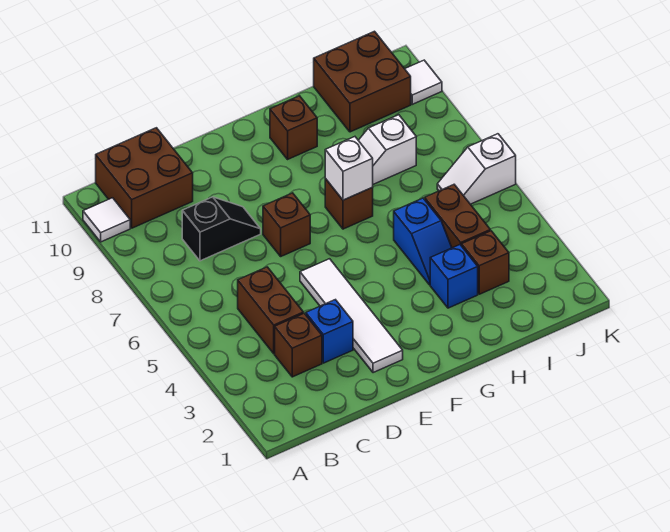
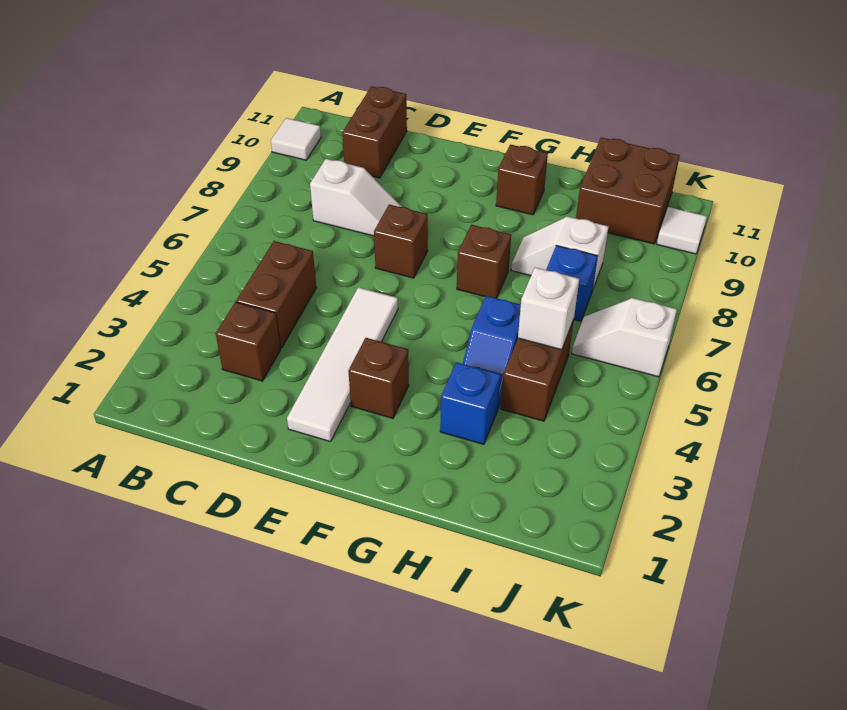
brown brick B10:C11 level 1 -> brown brick C10:C11 level 1
black slope C8:D8 level 1 top C -> white slope C8:D8 level 1 top C
blue brick D3 level 1 -> blue brick I7 level 1
white brick G7 level 2 -> white brick I5 level 2
brown brick I3 level 1 -> brown brick F3 level 1

